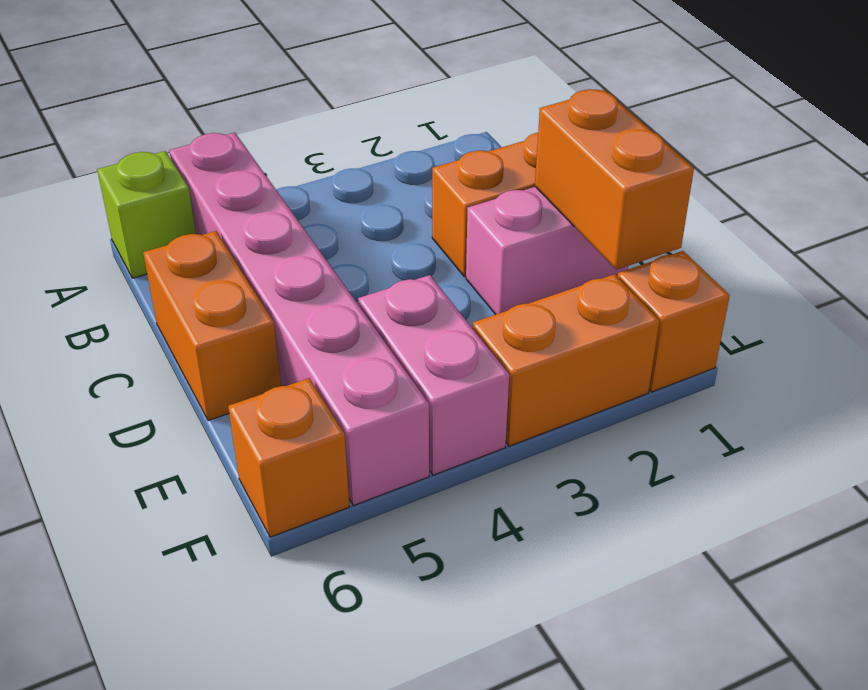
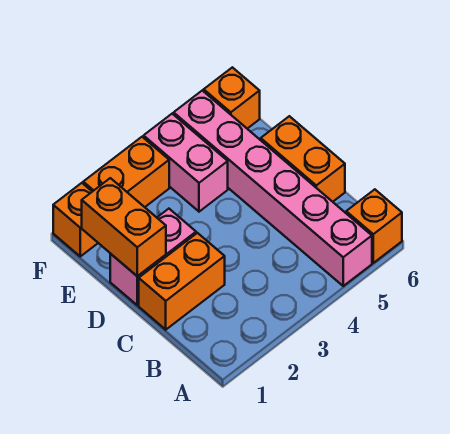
lime brick A6 level 1 -> orange brick A6 level 1

